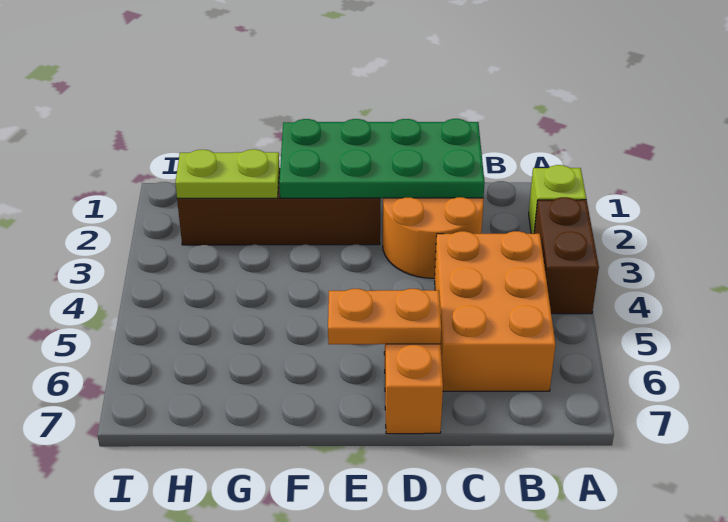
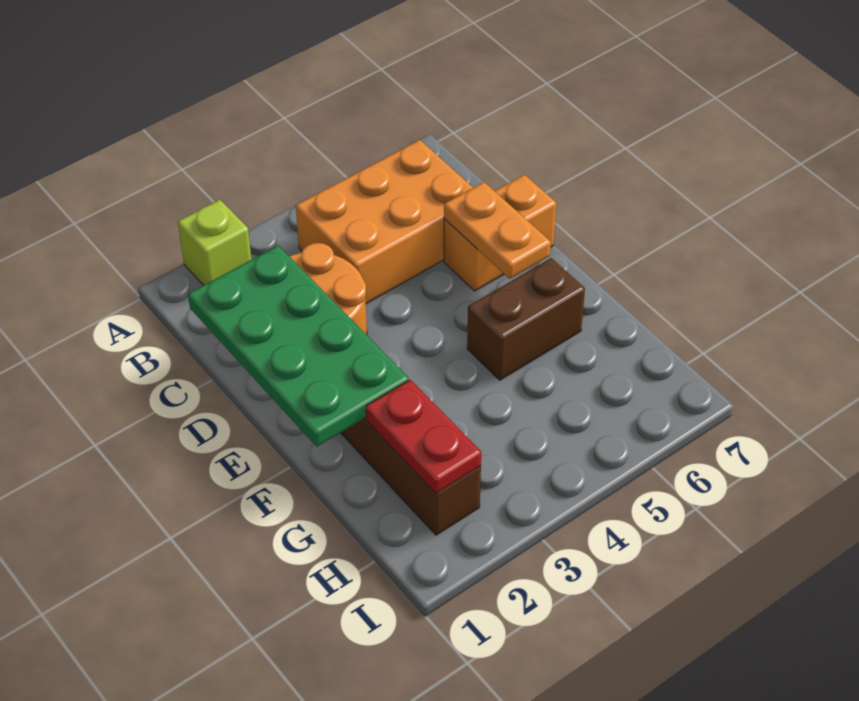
brown brick A3:A4 level 1 -> brown brick F5:F6 level 1
lime plate G2:H2 level 2 -> red plate G2:H2 level 2

